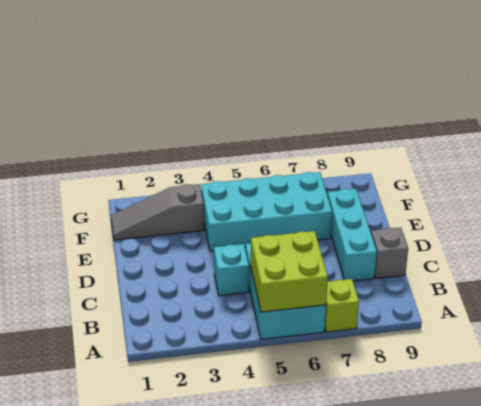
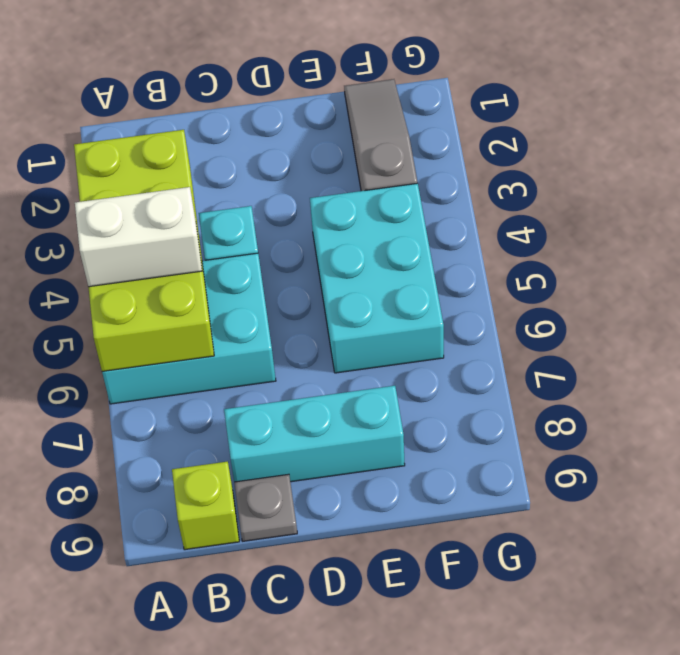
lime brick A5:B6 level 2 -> lime brick A3:B6 level 2
none -> white brick A5:B5 level 3
lime brick A7 level 1 -> lime brick B9 level 1
grey brick C9 level 1 -> grey plate C9 level 1
cyan brick E4:F7 level 1 -> cyan brick E4:F6 level 1

